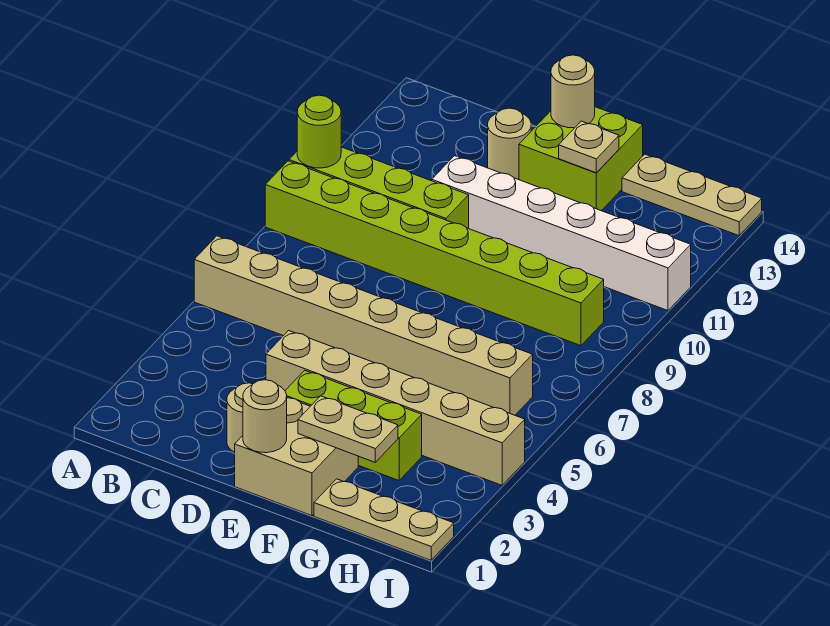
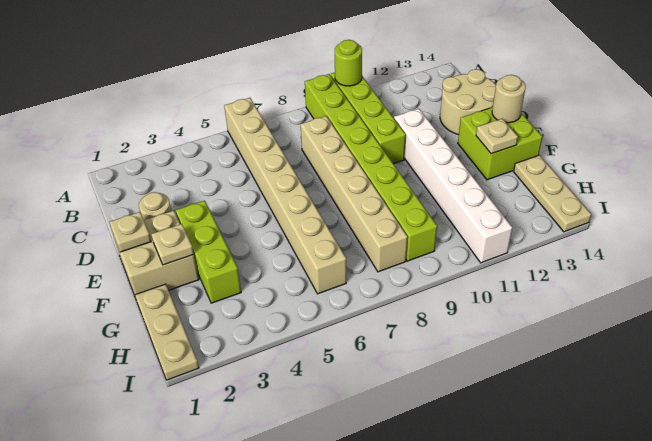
tan brick D4:I4 level 1 -> tan brick C8:H8 level 1
tan round brick D13 level 1 -> tan round brick C13:D14 level 1
tan round brick E1 level 2 -> tan plate E1 level 2
tan plate F2:G2 level 2 -> tan plate F2 level 2

